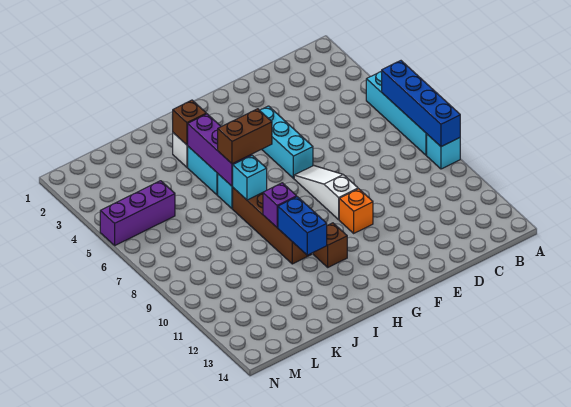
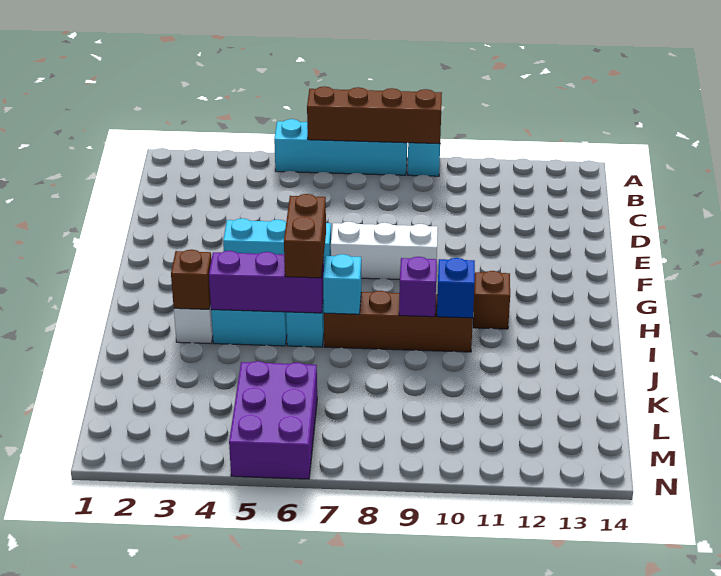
blue brick A6:A9 level 2 -> brown brick A6:A9 level 2
white slope F7:F9 level 1 top 9 -> white brick F7:F9 level 1
orange brick F10 level 1 -> none
blue brick I10:I11 level 2 -> blue brick I10 level 2
purple brick L5:N5 level 1 -> purple brick L5:N6 level 1

